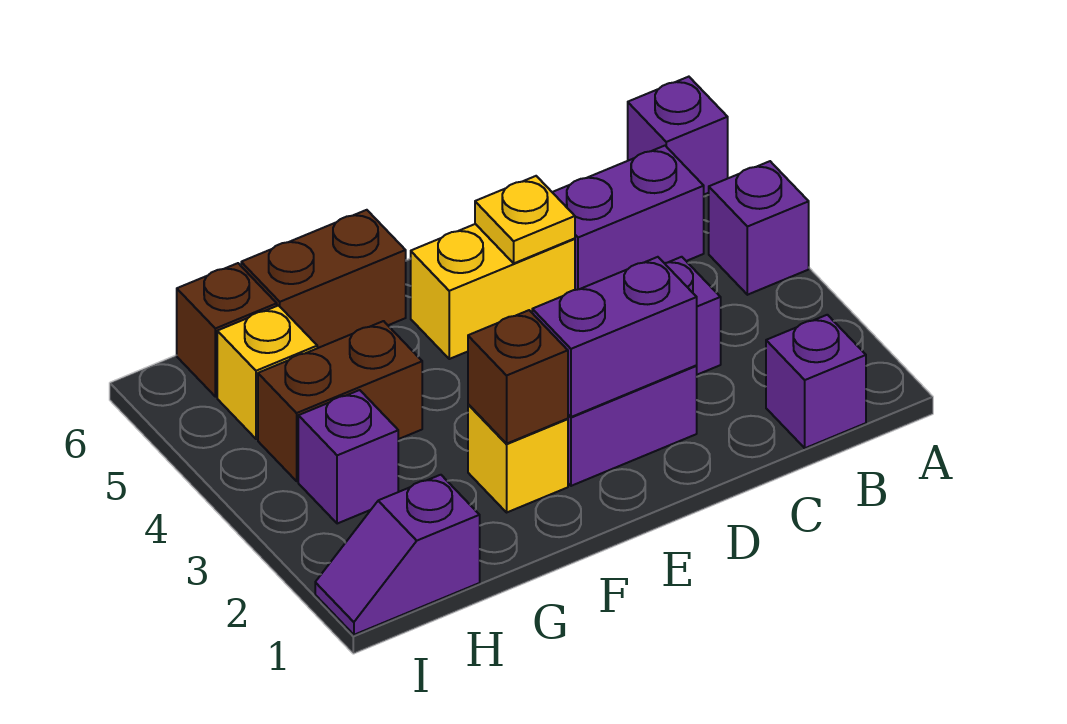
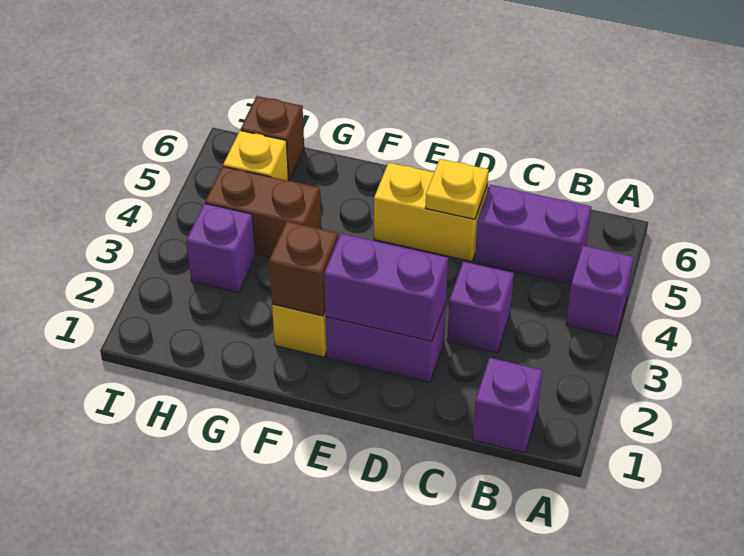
purple brick A6 level 1 -> none
brown brick F6:G6 level 1 -> none
purple slope H1:I1 level 1 top H -> none

